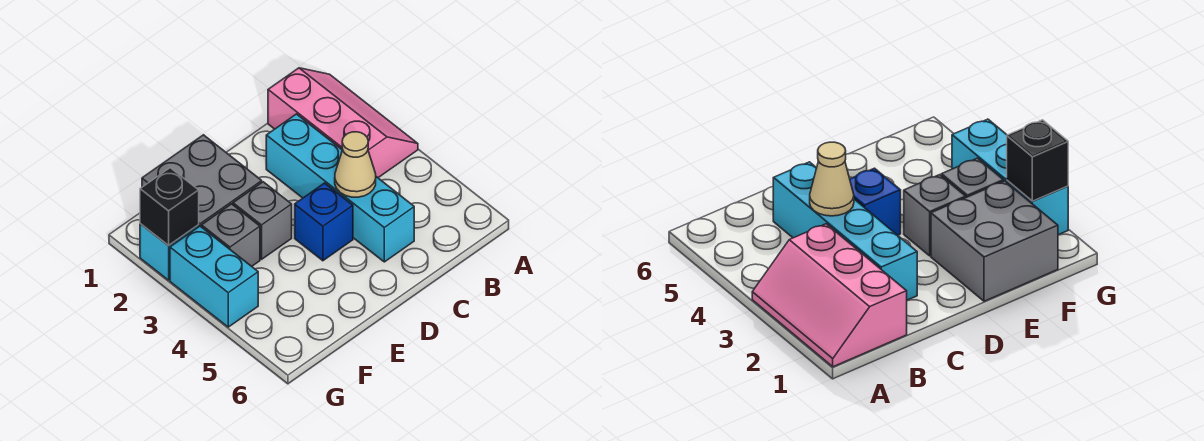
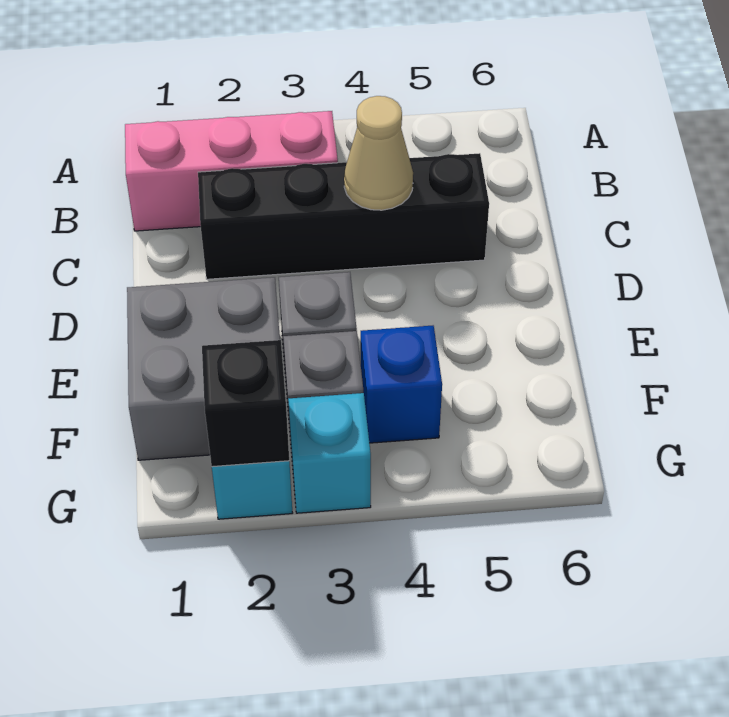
cyan brick C2:C5 level 1 -> black brick C2:C5 level 1
blue brick D4 level 1 -> blue brick F4 level 1
cyan brick G3:G4 level 1 -> cyan brick G3 level 1

